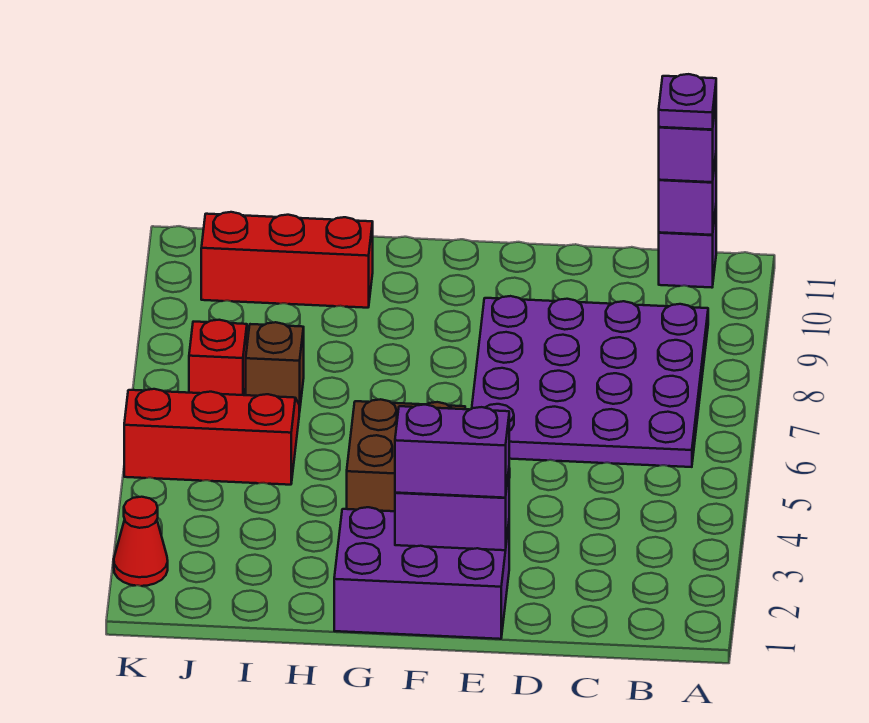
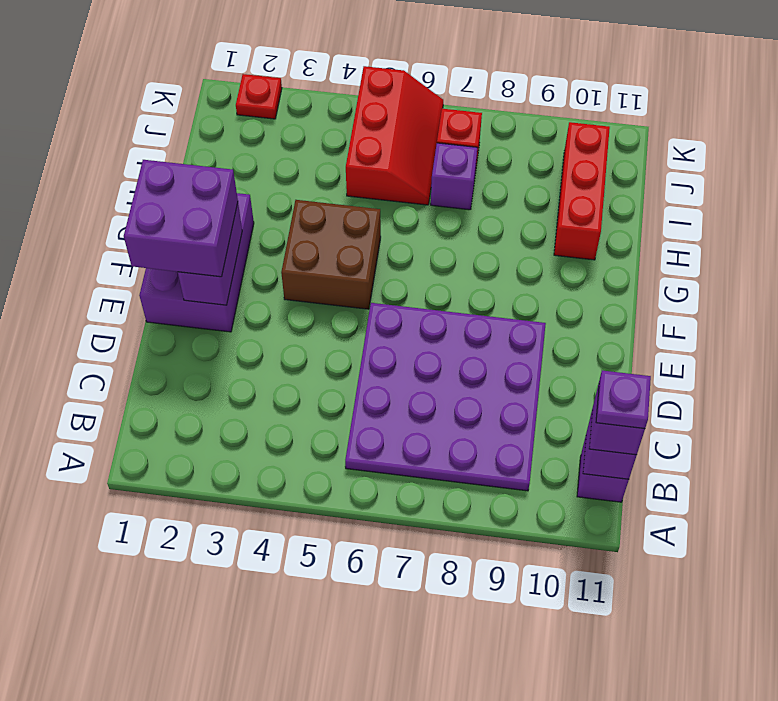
purple brick E2:F2 level 3 -> purple brick E1:F2 level 3
brown brick I7 level 1 -> purple brick I7 level 1
red cone K2 level 1 -> red plate K2 level 1

